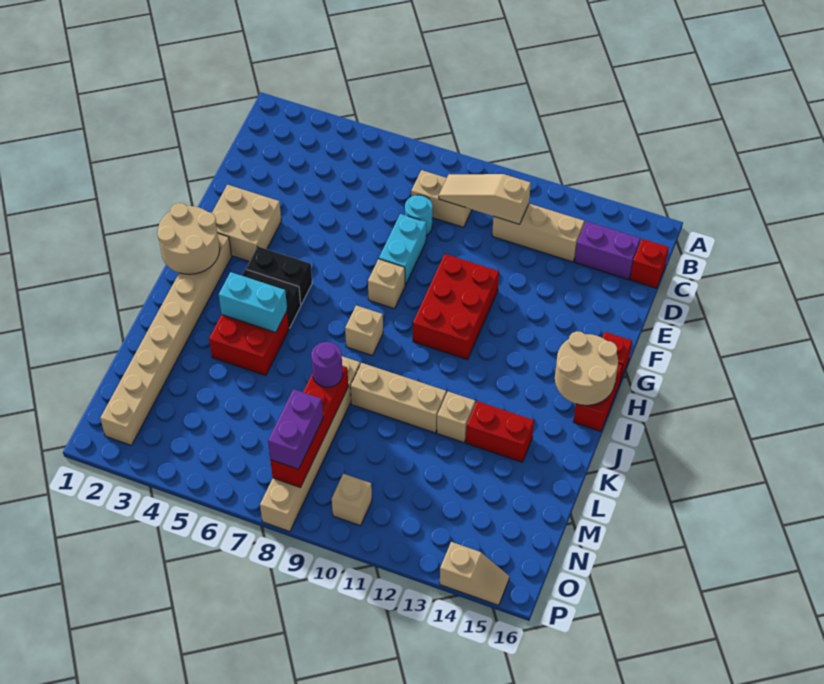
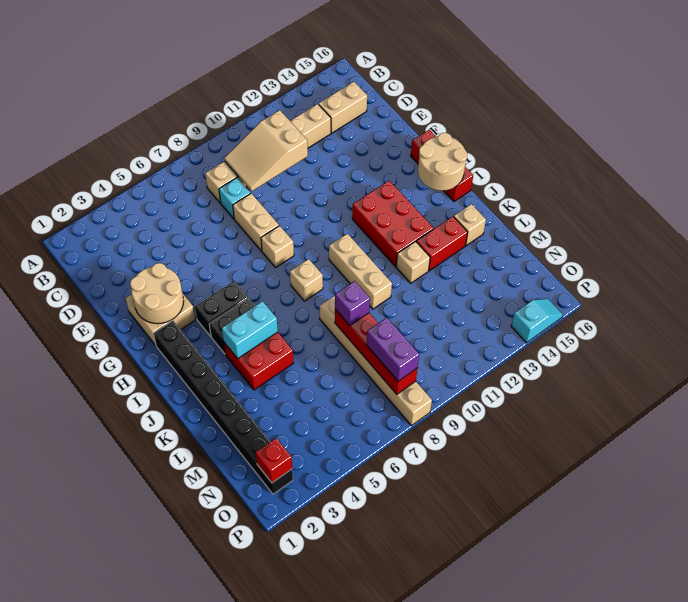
tan slope C9:C11 level 2 top 11 -> tan slope C9:D11 level 2 top 11
purple brick C14:C15 level 1 -> tan brick C14:C15 level 1
red brick C16 level 1 -> red brick O2 level 2
cyan round brick D8 level 1 -> cyan brick D8 level 1
cyan brick E8:F8 level 1 -> tan brick E8:F8 level 1
red brick F10:H11 level 1 -> red brick H12:J13 level 1
tan round brick H1:I2 level 2 -> tan round brick F2:G3 level 2
tan brick H2:O2 level 1 -> black brick H2:O2 level 1
tan brick K9:K11 level 1 -> tan brick I10:K10 level 1
purple round brick L8 level 3 -> purple brick L8 level 3
tan brick O10 level 1 -> tan brick K15 level 1
tan slope P14:P15 level 1 top 14 -> cyan slope P14:P15 level 1 top 14

